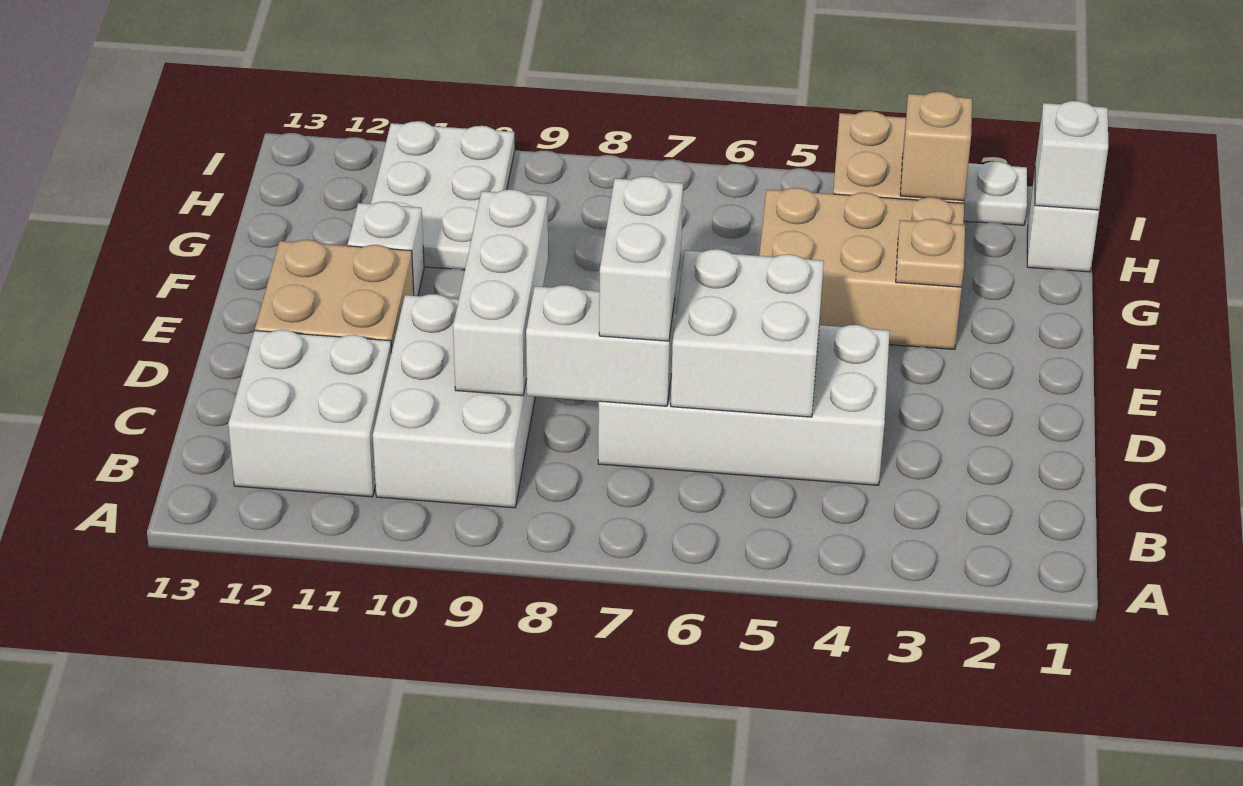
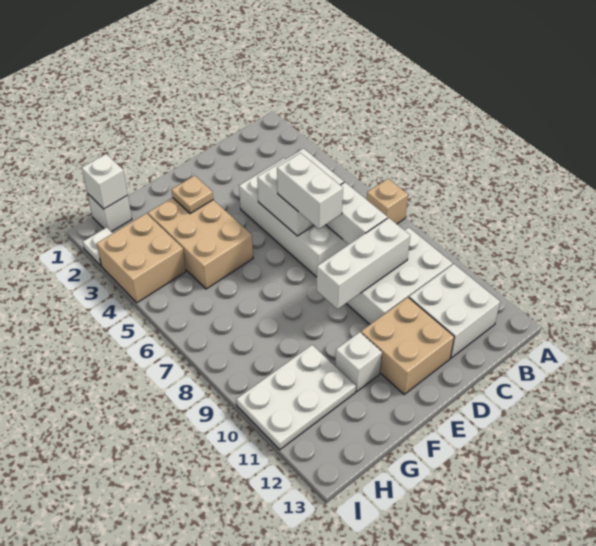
white brick C7:D7 level 3 -> white brick D6:D7 level 3
tan brick H3 level 2 -> tan brick A7 level 1

